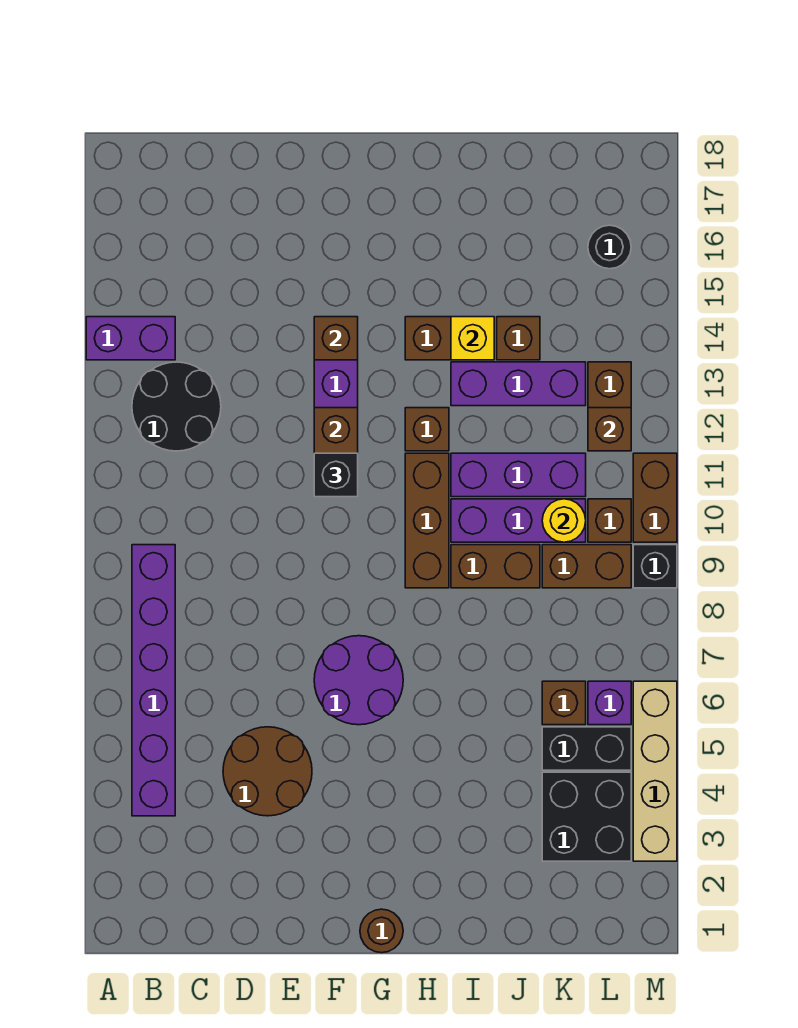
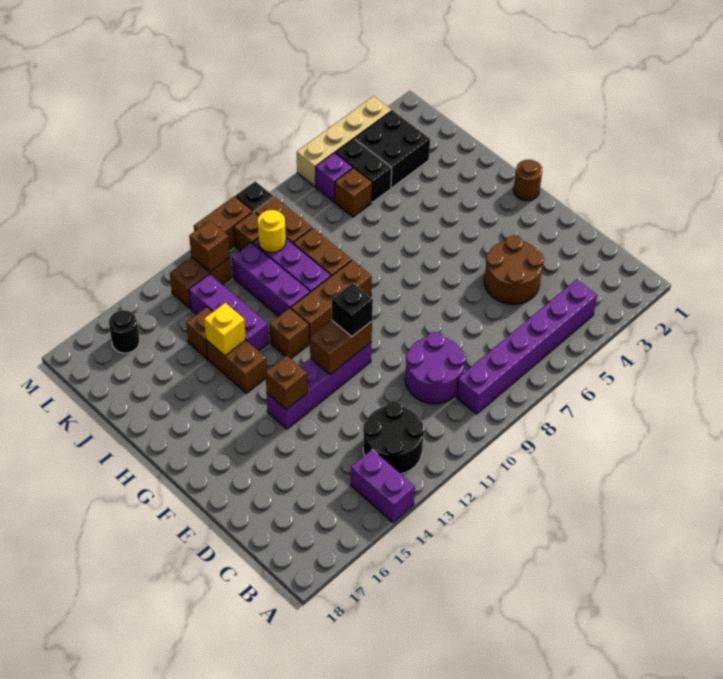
purple round brick F6:G7 level 1 -> purple round brick C9:D10 level 1

